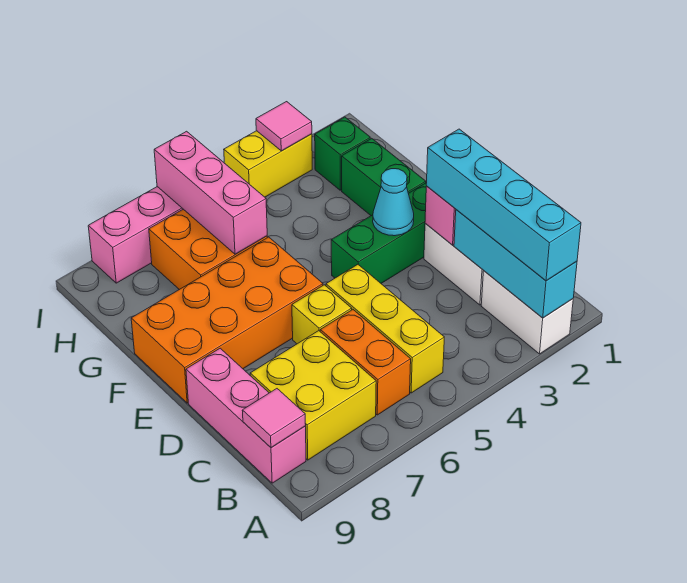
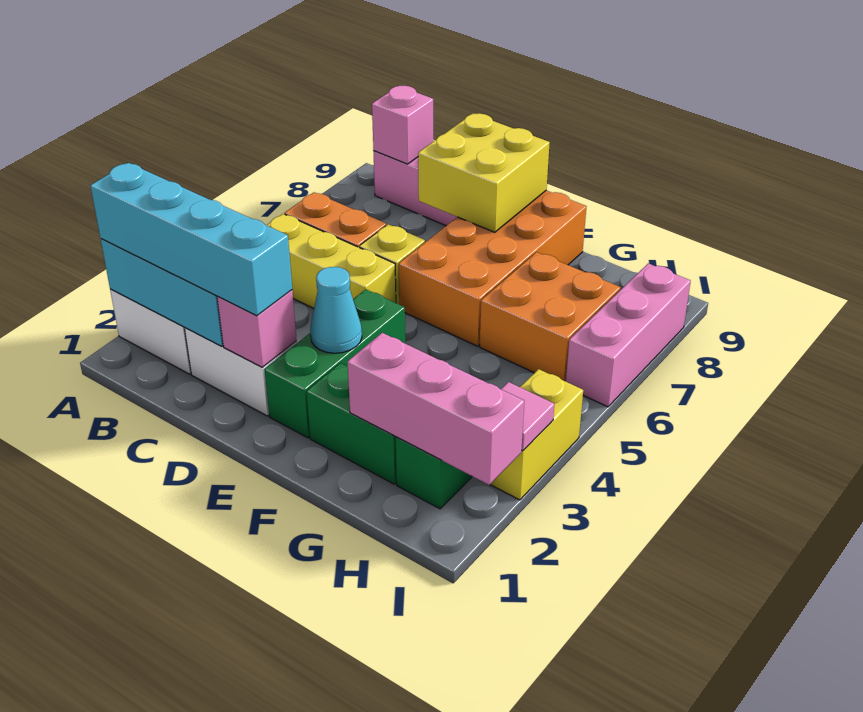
yellow brick B7:C8 level 1 -> yellow brick D8:E9 level 2
pink tile B9 level 2 -> pink brick B9 level 2
pink brick G6:I6 level 2 -> pink brick G2:I2 level 2

